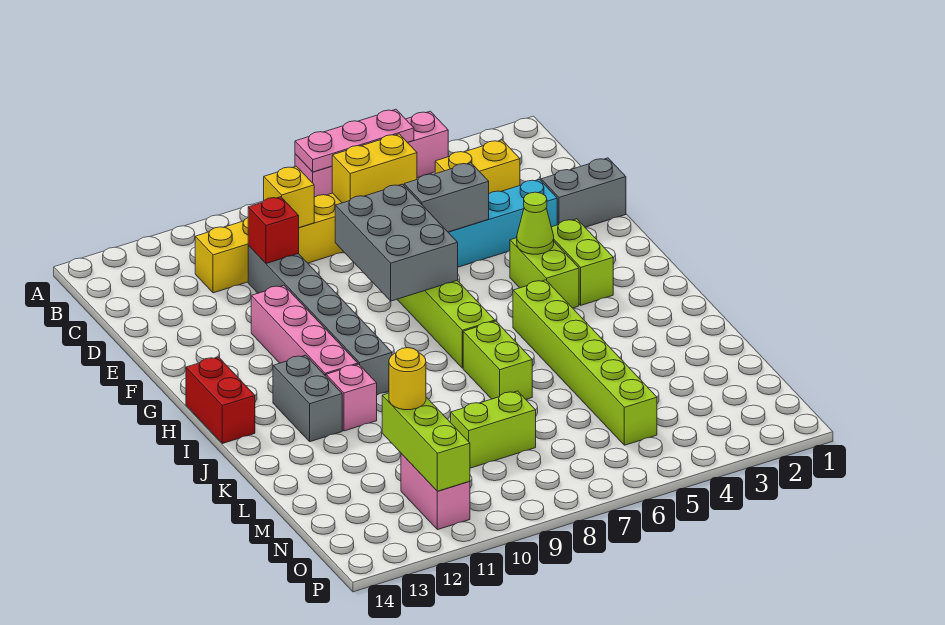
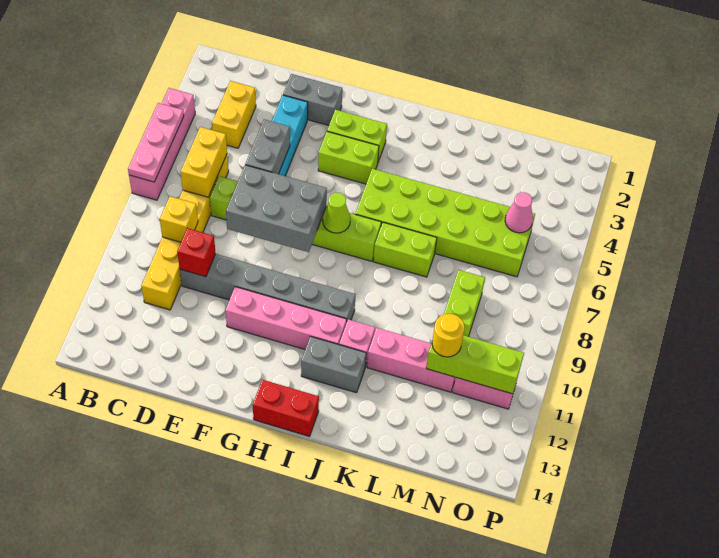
grey brick E1:E2 level 1 -> grey brick E2:F2 level 1
lime cone G4 level 2 -> lime cone H7 level 2
lime brick I5:N5 level 1 -> lime brick I5:N6 level 1
none -> pink brick K11:M11 level 1
none -> pink cone N5 level 2

